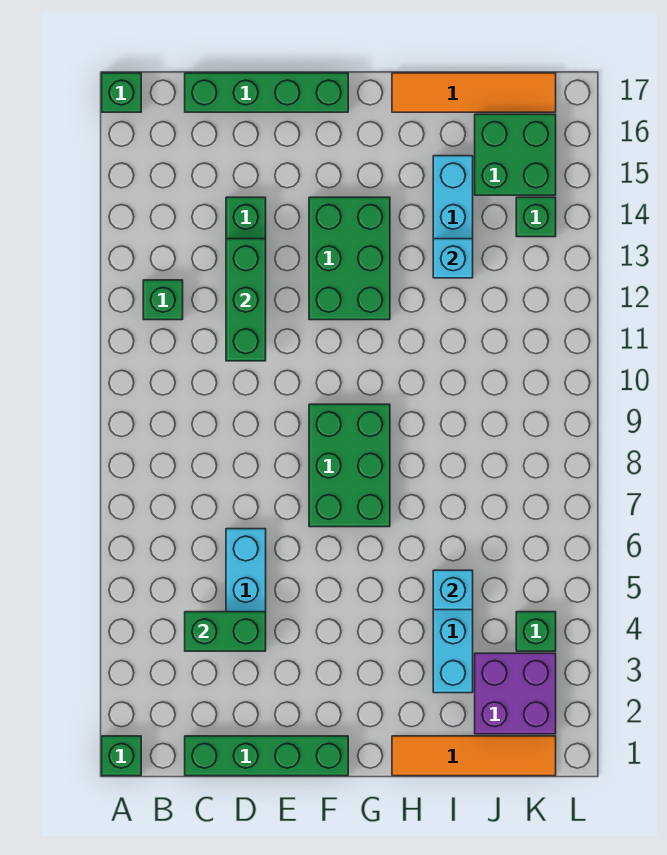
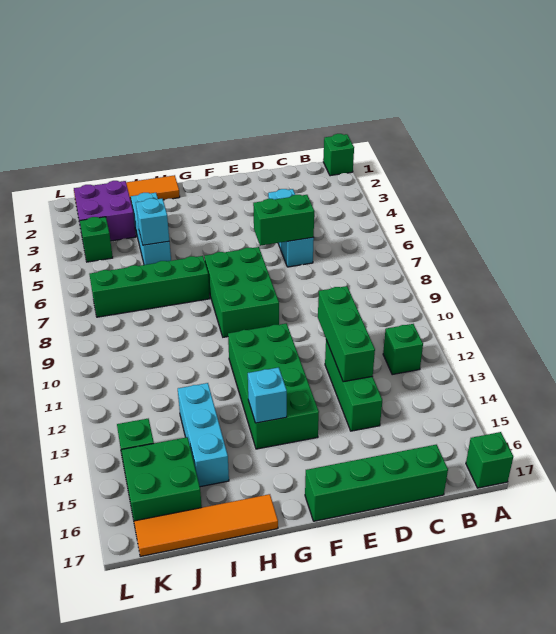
green brick C1:F1 level 1 -> green brick H7:K7 level 1
green brick C4:D4 level 2 -> green brick D6:E6 level 2
green brick F12:G14 level 1 -> green brick F11:G14 level 1
cyan brick I13 level 2 -> cyan brick G14 level 2

